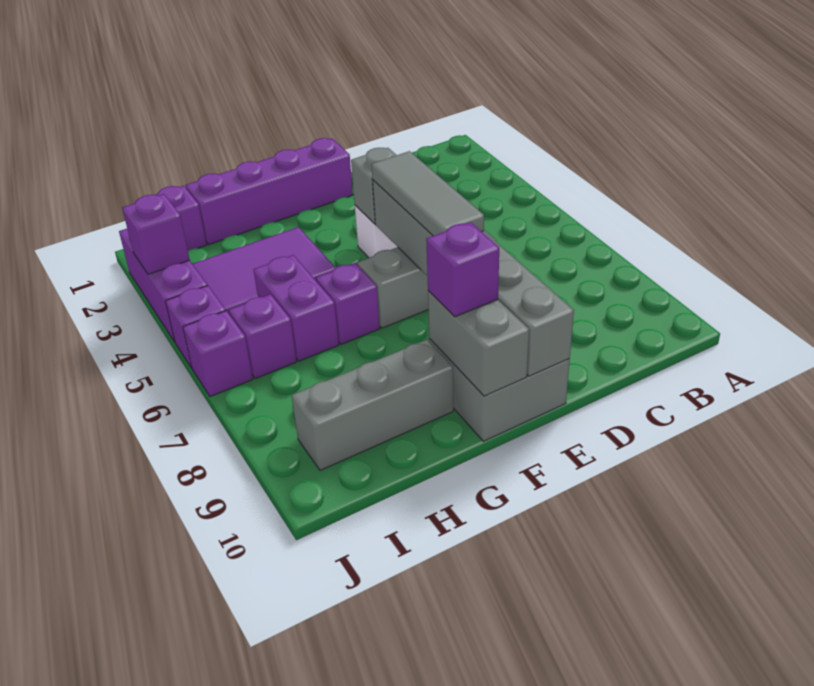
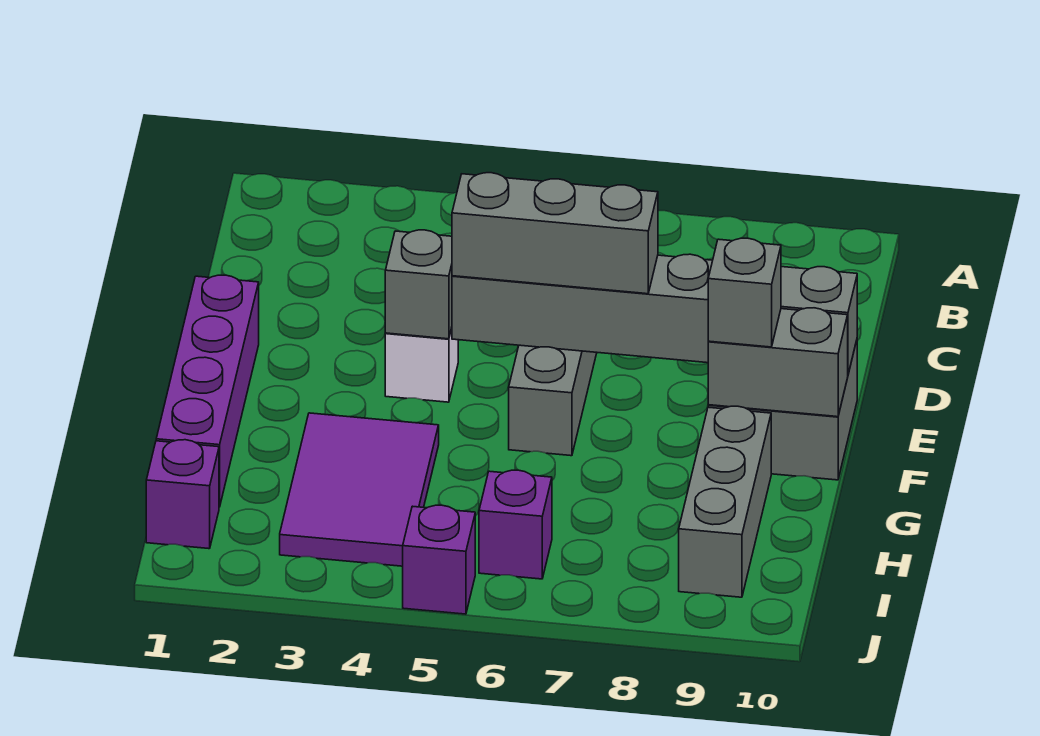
grey tile E5:E7 level 3 -> grey brick E5:E7 level 3
purple brick F9 level 3 -> grey brick F9 level 3
purple brick G6 level 1 -> none
purple brick H5:H6 level 1 -> none
purple brick J2:J4 level 1 -> none
purple brick J3 level 2 -> none
purple brick J6 level 1 -> none

